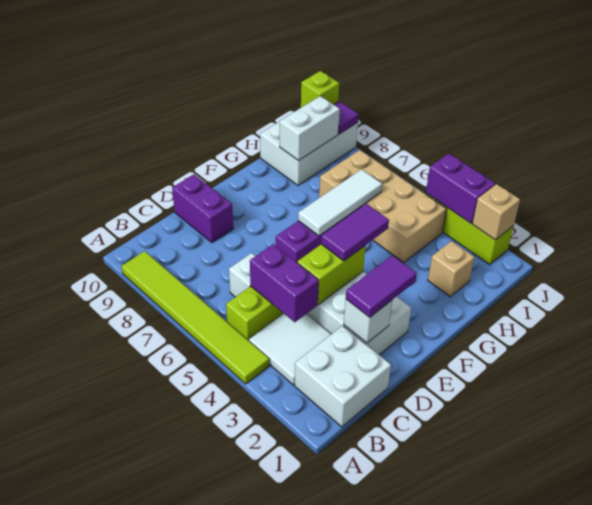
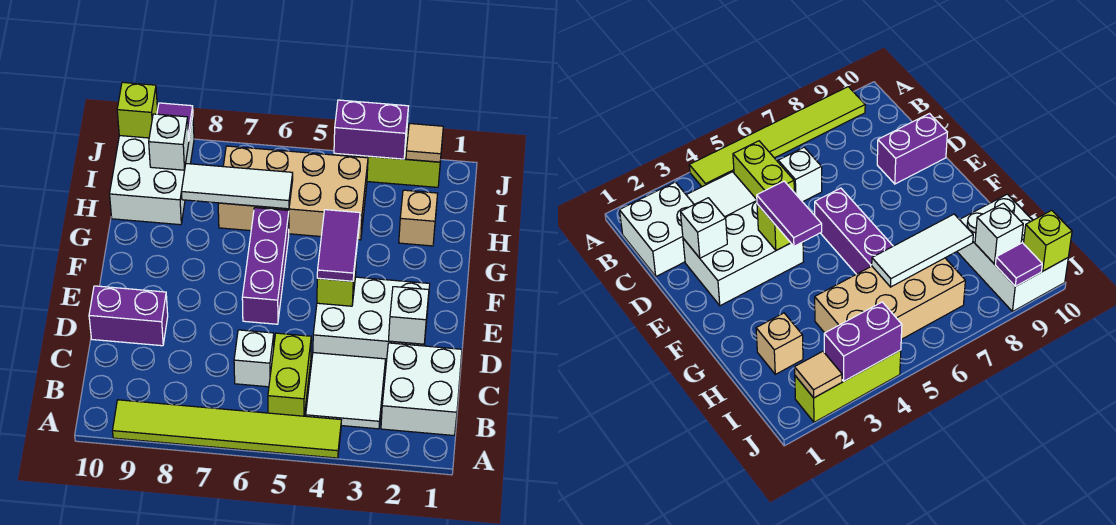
purple brick C4:C5 level 2 -> none
purple tile D2:E2 level 3 -> none
lime brick D4:E4 level 2 -> lime brick E4 level 2
white tile F6:H6 level 2 -> white tile H6:H8 level 2
white brick H9:I9 level 2 -> white brick I9 level 2
tan brick J2 level 2 -> tan tile J2 level 2

